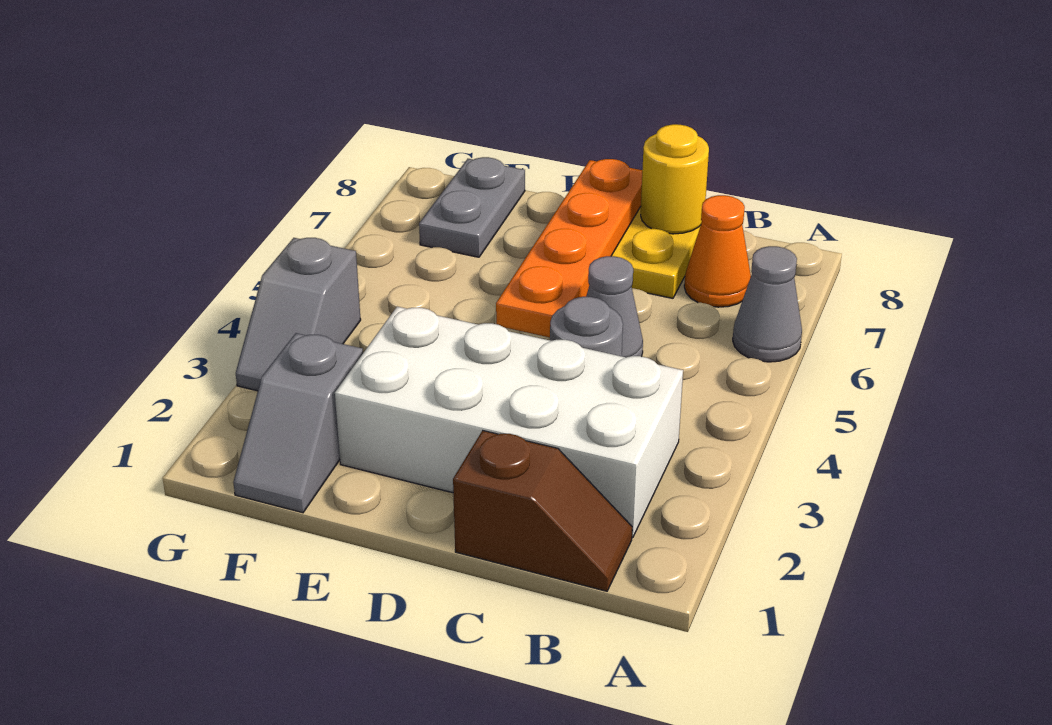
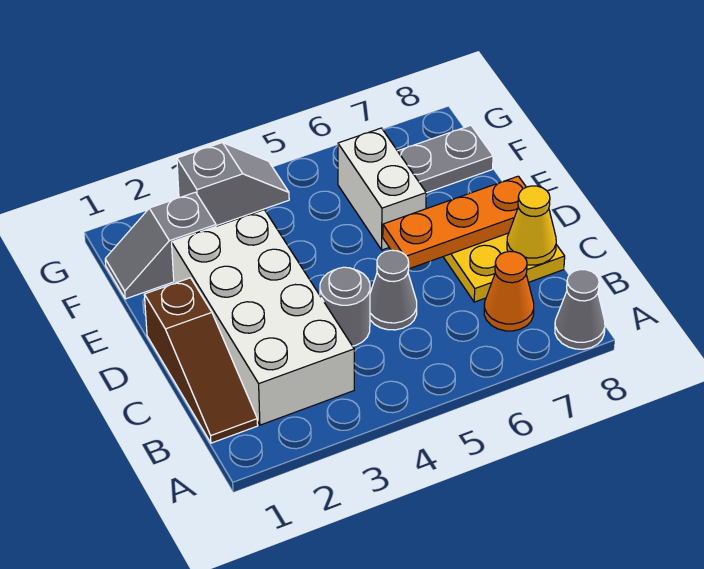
grey cone A6 level 1 -> grey cone A8 level 1
brown slope B1:C1 level 1 top C -> brown slope B1:D1 level 1 top D
yellow round brick C8 level 2 -> yellow cone C8 level 2
orange plate D5:D8 level 2 -> orange plate D6:D8 level 2
none -> white brick E6:F6 level 1
grey slope G3:G4 level 1 top 4 -> grey slope G3:G4 level 1 top 3

